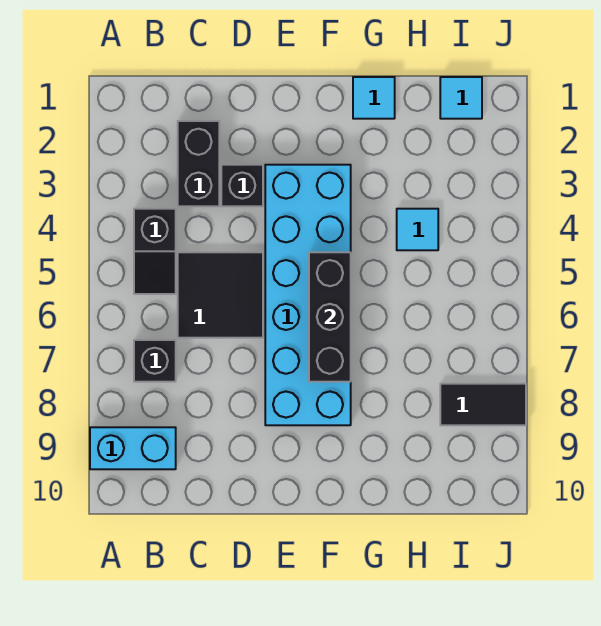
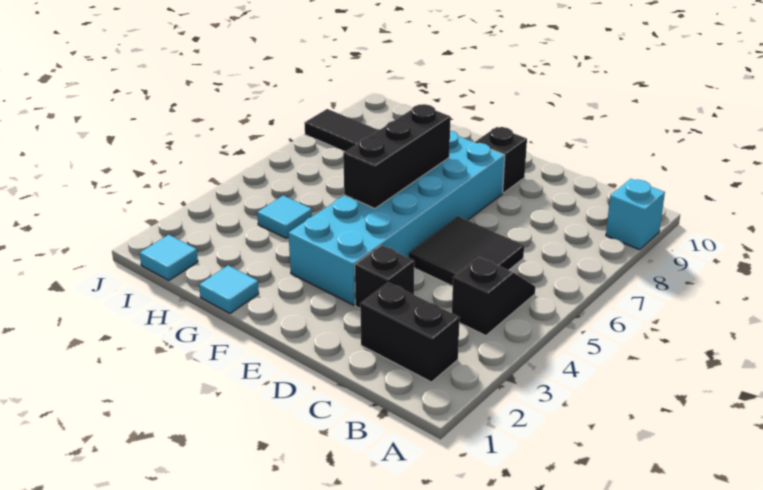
cyan brick A9:B9 level 1 -> cyan brick A9 level 1
black brick B7 level 1 -> black brick E9 level 1
black brick C2:C3 level 1 -> black brick B2:C2 level 1

